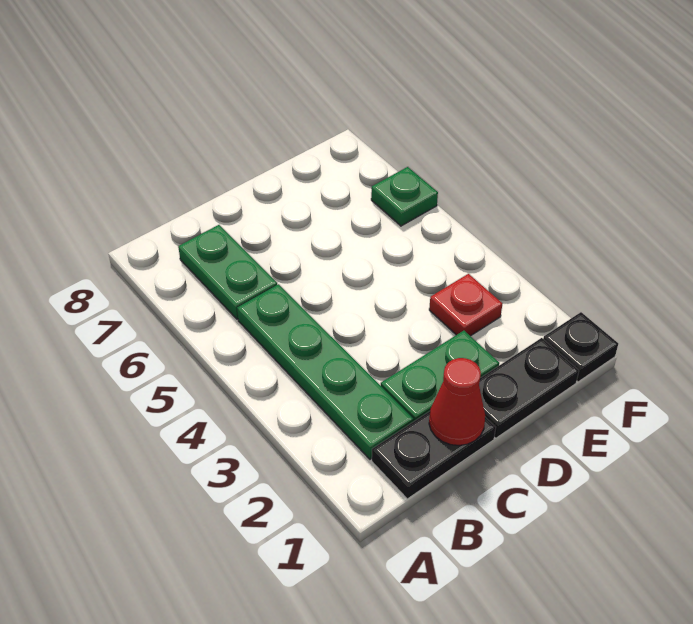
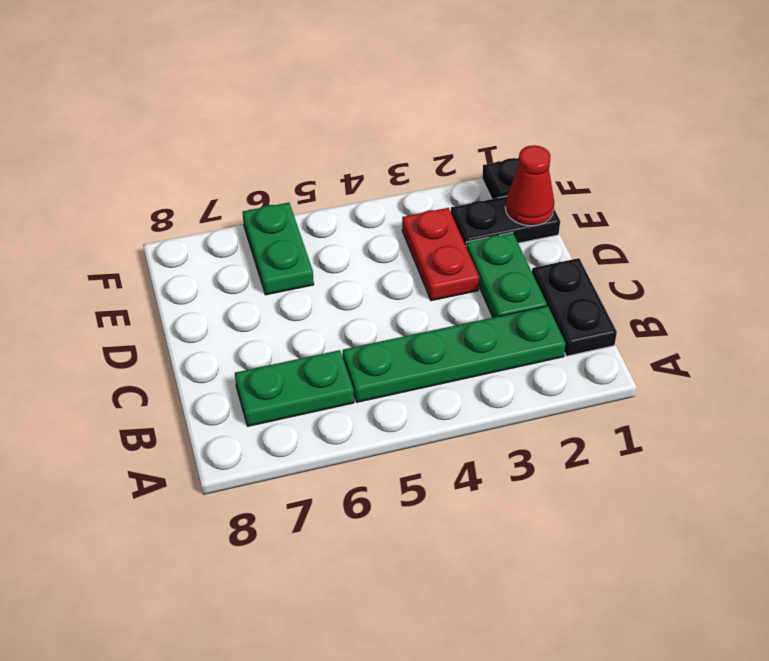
red cone C1 level 2 -> red cone E1 level 2
black plate D1:E1 level 1 -> black plate E1:E2 level 1
red plate E3 level 1 -> red plate D3:E3 level 1
green plate F6 level 1 -> green plate E6:F6 level 1

